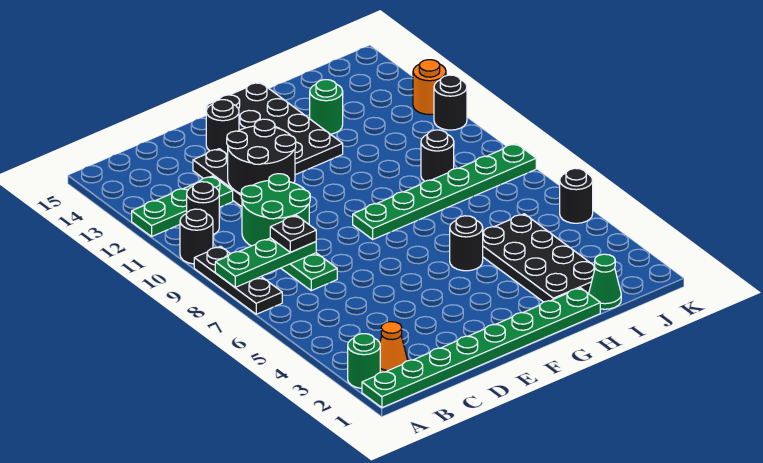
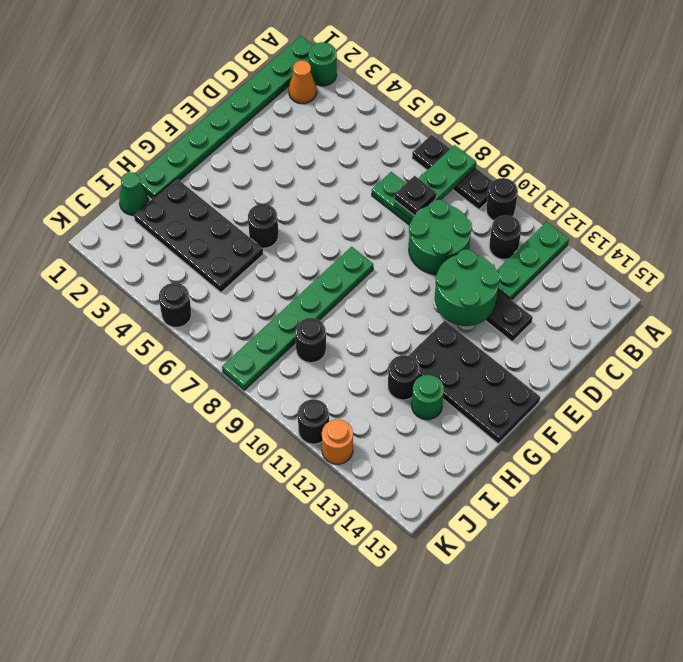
black round brick D11:E12 level 2 -> green round brick D11:E12 level 2
black round brick E14 level 1 -> black round brick H12 level 1

